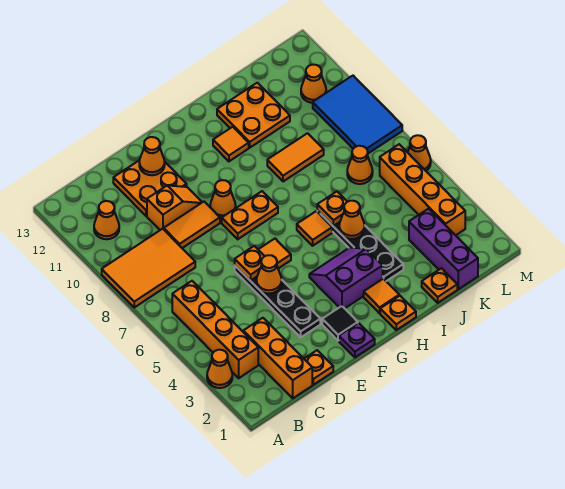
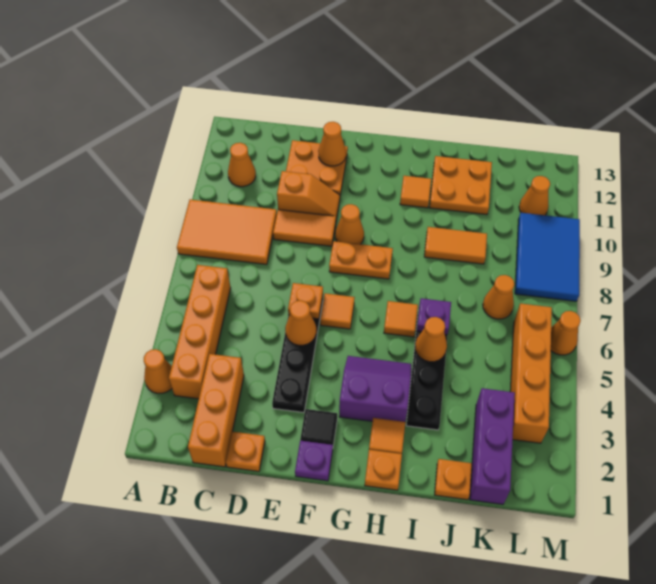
orange plate I6 level 2 -> purple plate I6 level 2

